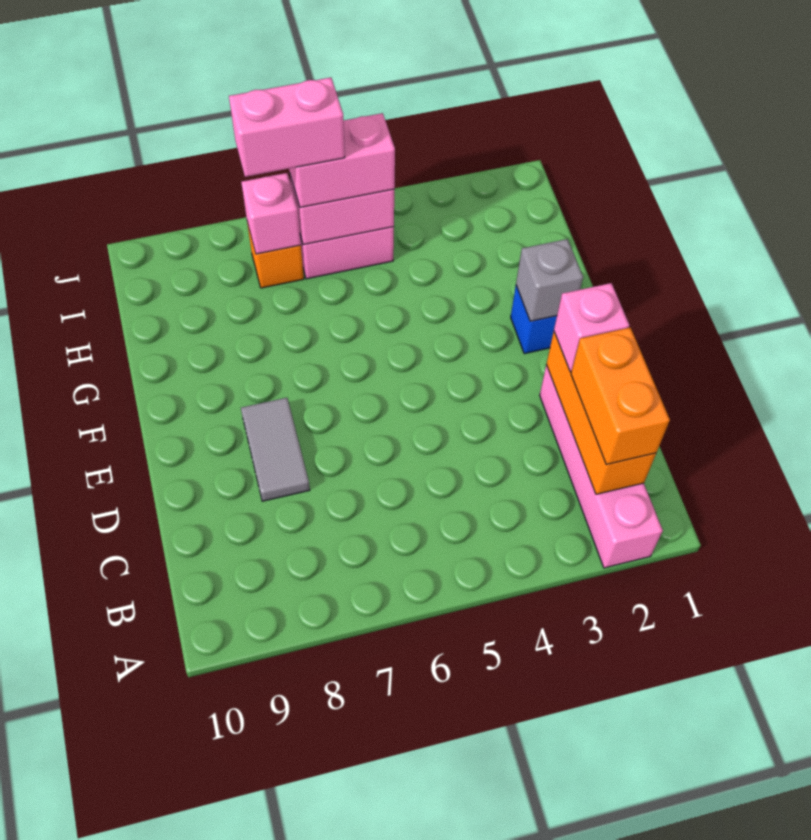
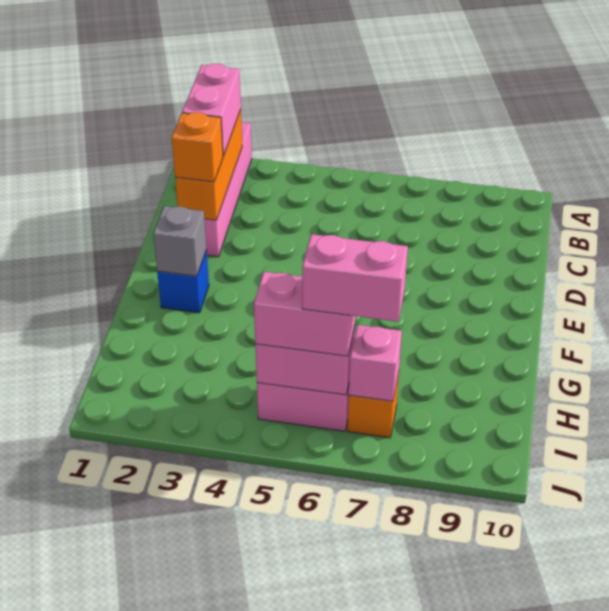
orange brick B2:C2 level 3 -> pink brick B2:C2 level 3
pink brick D2 level 3 -> orange brick D2 level 3
grey tile D8:E8 level 1 -> none

